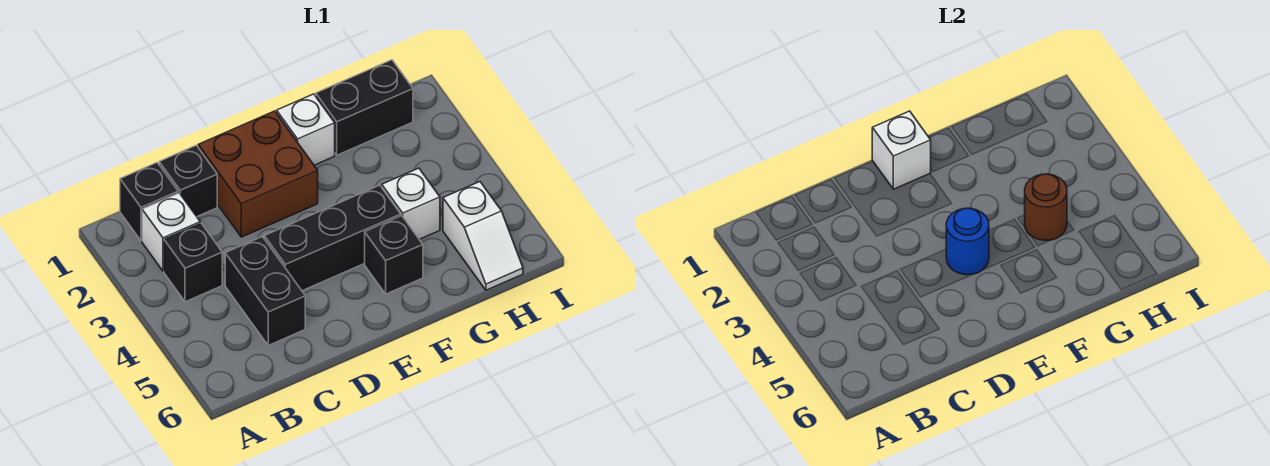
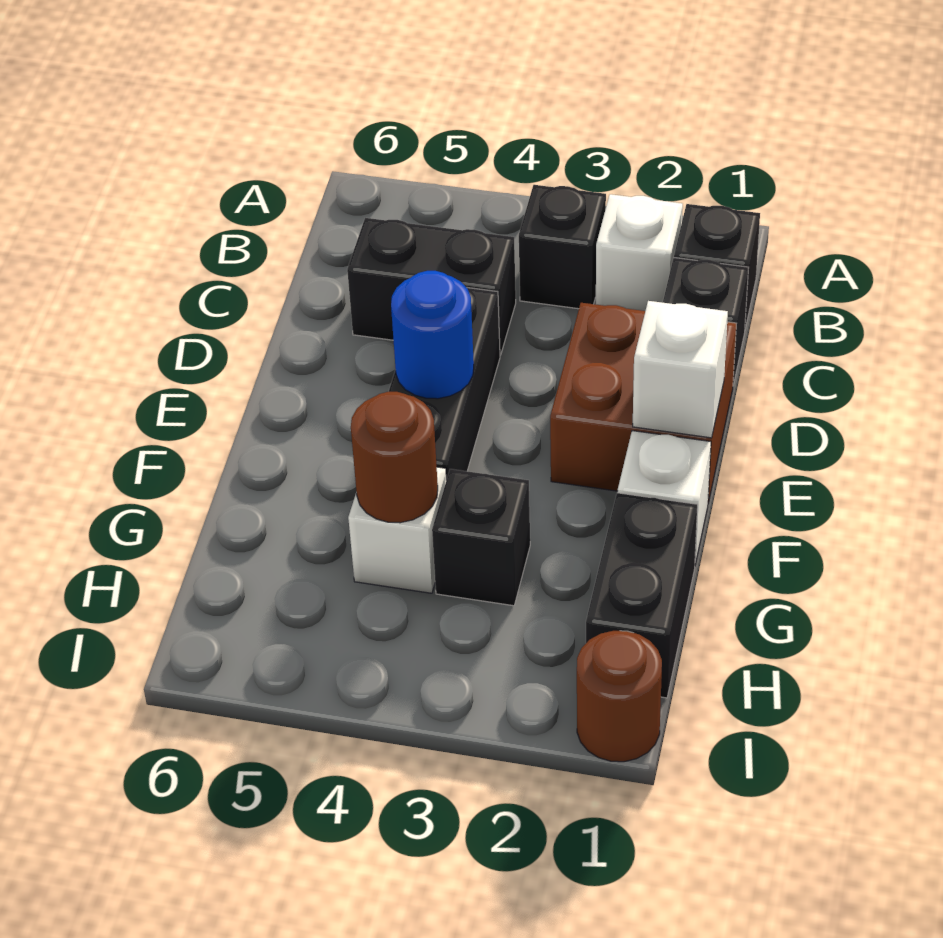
black brick F5 level 1 -> black brick G3 level 1
white slope H5:H6 level 1 top 5 -> none
none -> brown round brick I1 level 1

